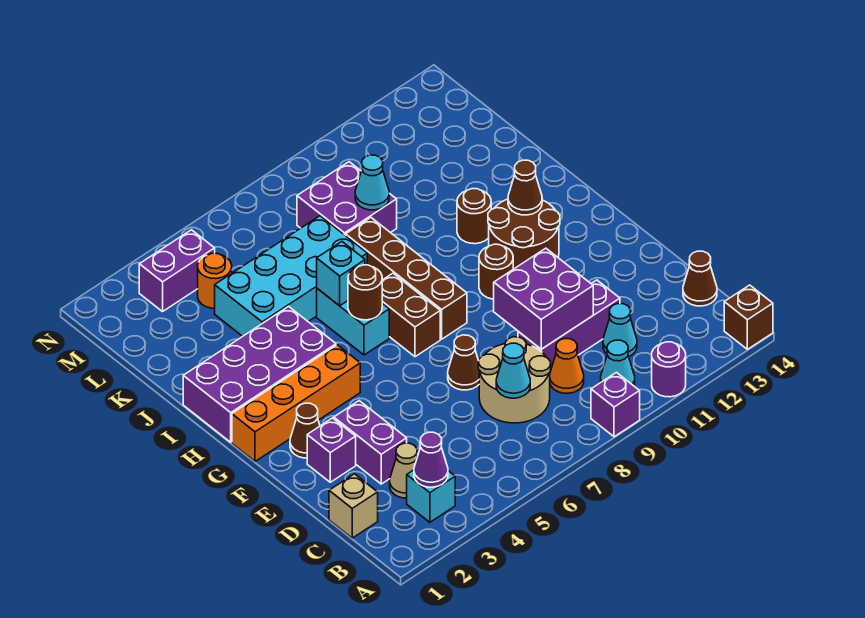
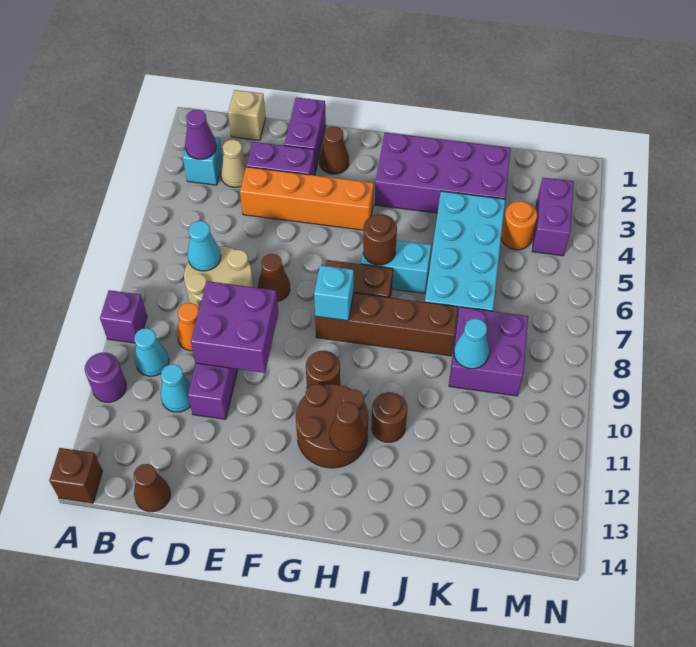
purple brick E2 level 1 -> purple brick E1:E2 level 1
orange brick G1:G4 level 1 -> orange brick D4:G4 level 1
purple brick H1:I4 level 1 -> purple brick H2:K3 level 1
cyan brick I6 level 2 -> cyan brick G8 level 2

